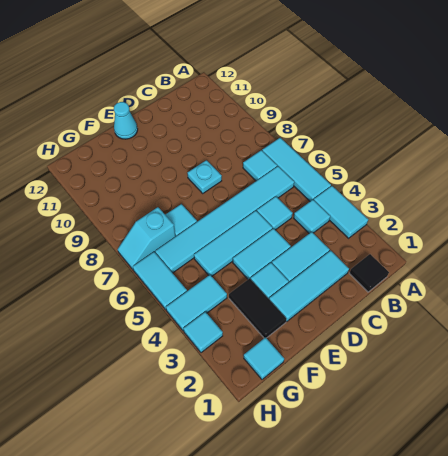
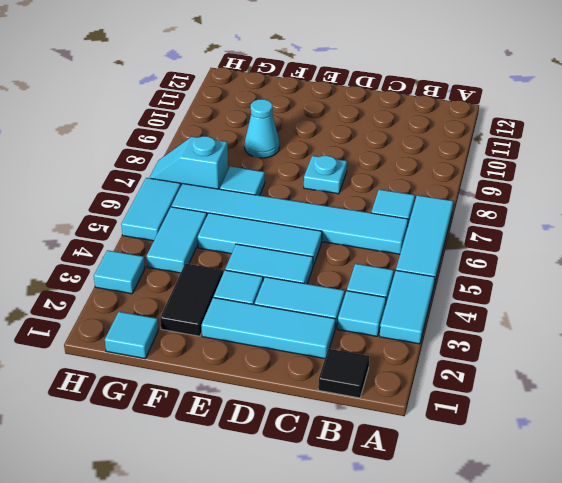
cyan tile C5 level 1 -> cyan tile B3 level 1
cyan cone E12 level 1 -> cyan cone F9 level 1
cyan tile G4:H4 level 1 -> cyan tile G4:G5 level 1

